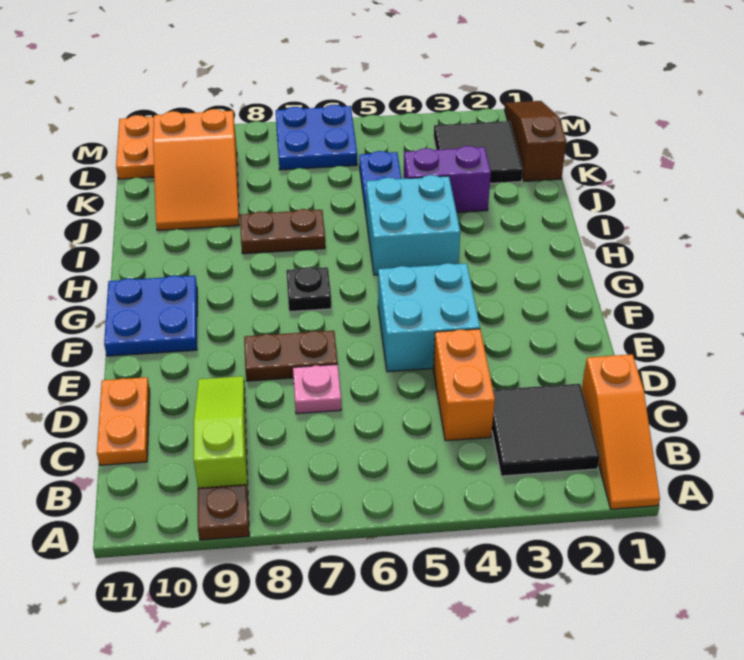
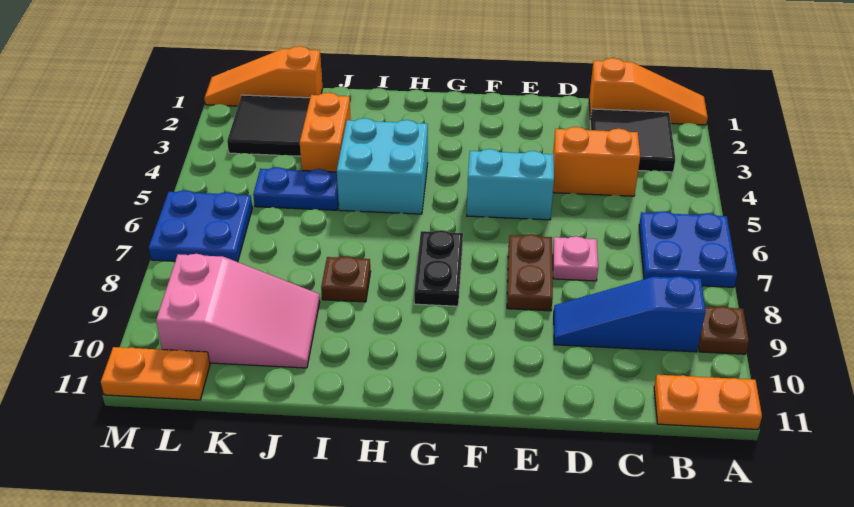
lime slope B9:D9 level 1 top B -> blue slope B9:D9 level 1 top B
orange plate C11:D11 level 1 -> orange plate A11:B11 level 1
cyan brick E4:F5 level 1 -> cyan brick E5:F5 level 1
blue plate F10:G11 level 1 -> blue plate A6:B7 level 1
black plate G7 level 1 -> black plate G7:G8 level 1
brown plate I7:I8 level 1 -> brown plate I8 level 1
purple brick J3:J4 level 1 -> orange brick J3:J4 level 1
orange slope J9:L10 level 1 top L -> pink slope J9:L10 level 1 top L
brown slope K1:M1 level 1 top K -> orange slope K1:M1 level 1 top K

